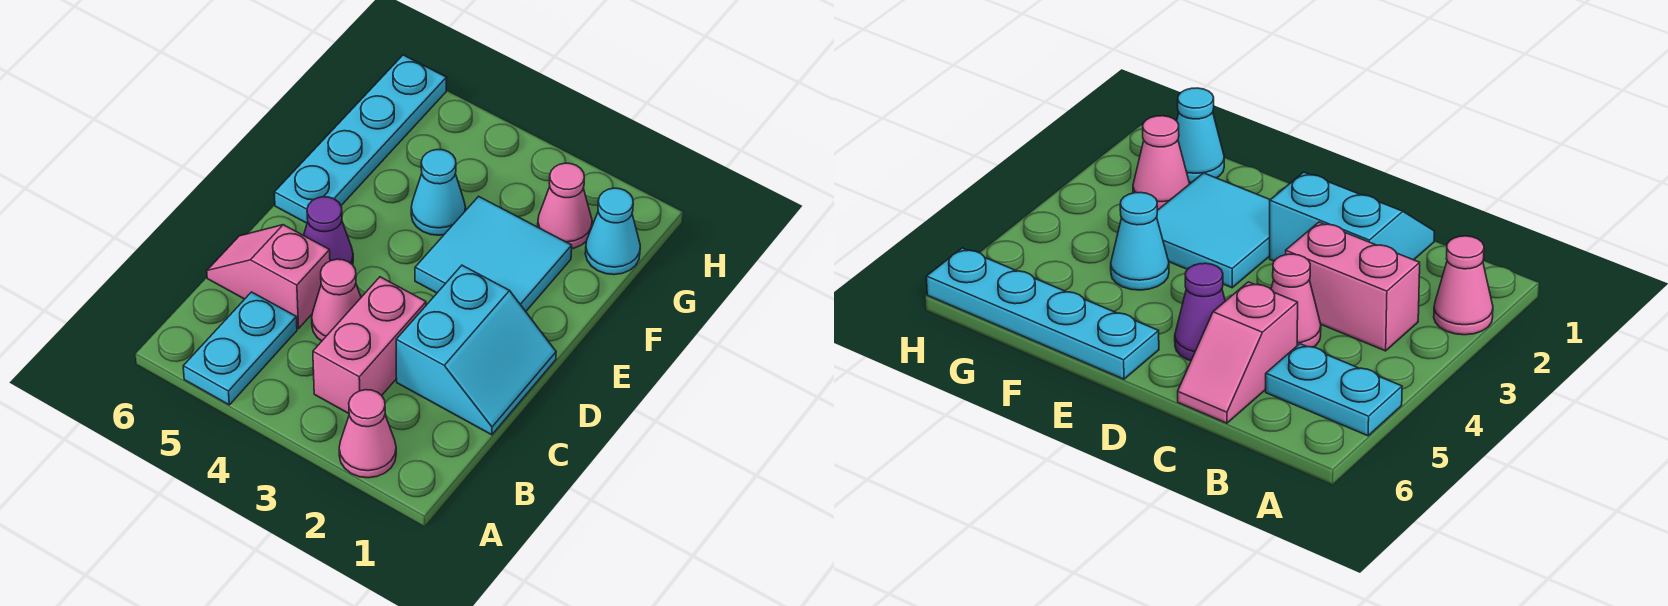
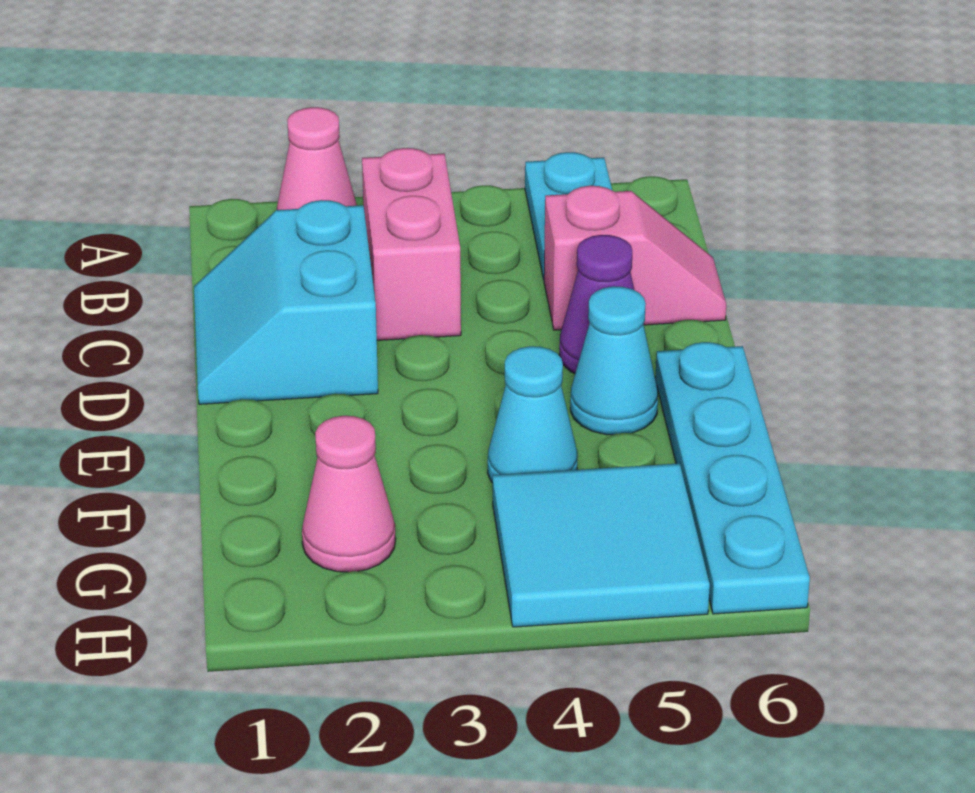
pink cone C4 level 1 -> none
cyan tile E2:F3 level 1 -> cyan tile G4:H5 level 1
cyan cone G1 level 1 -> cyan cone E5 level 1

